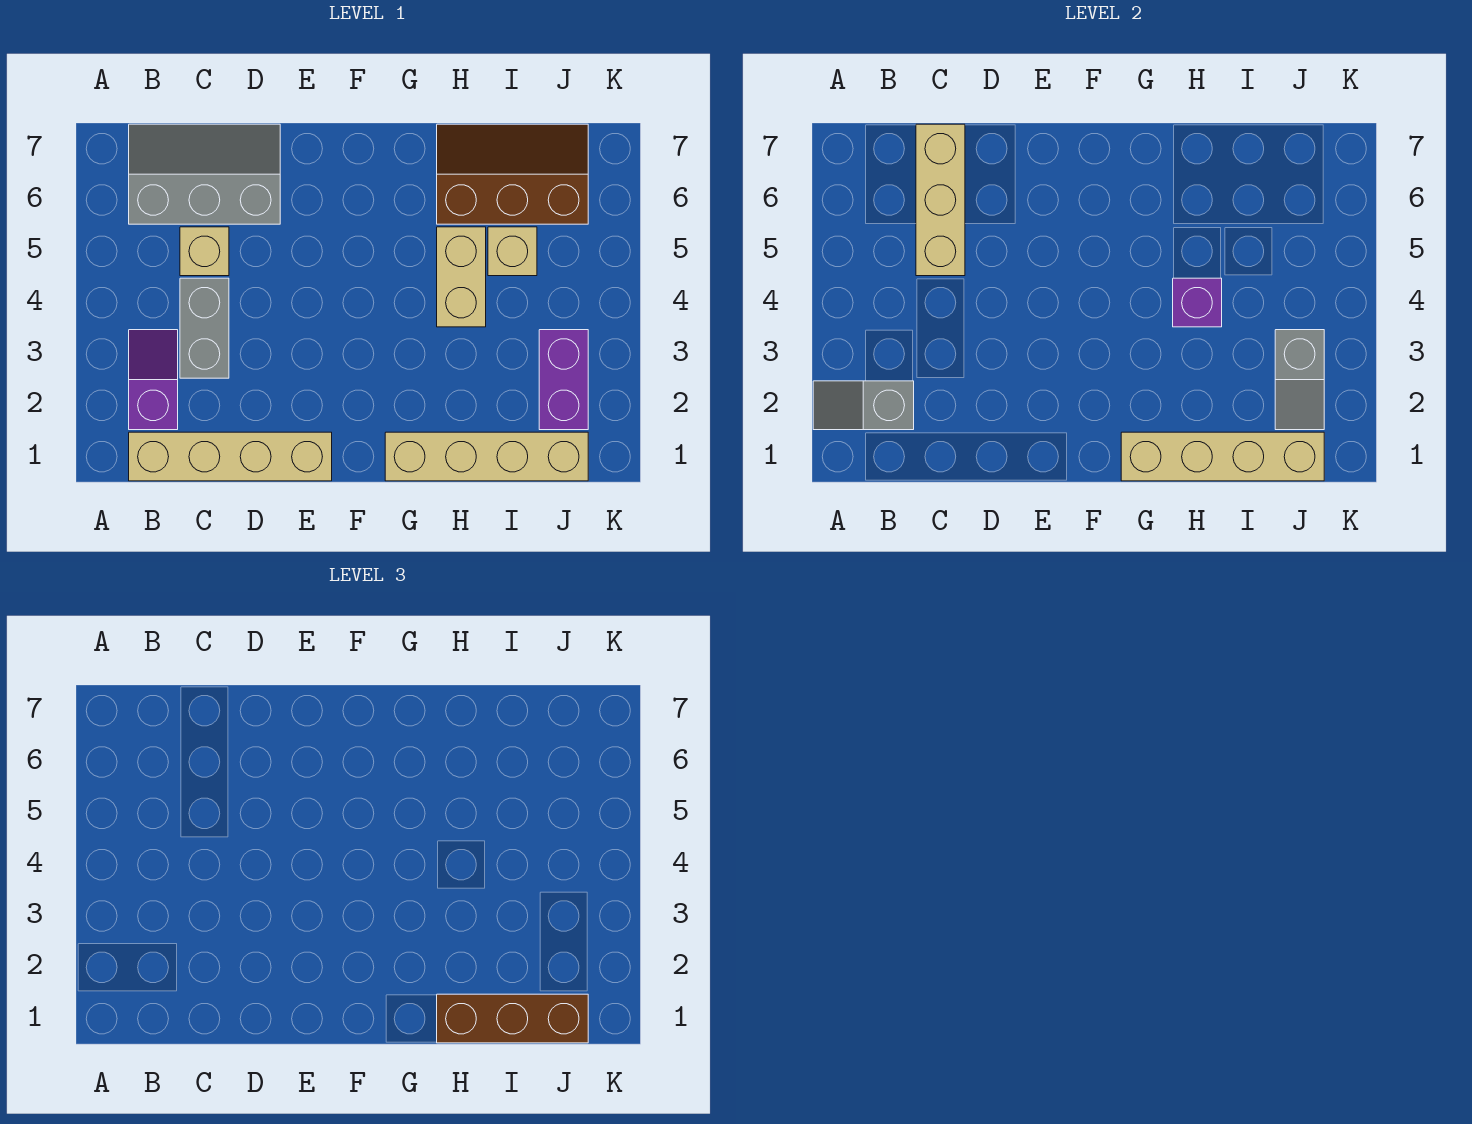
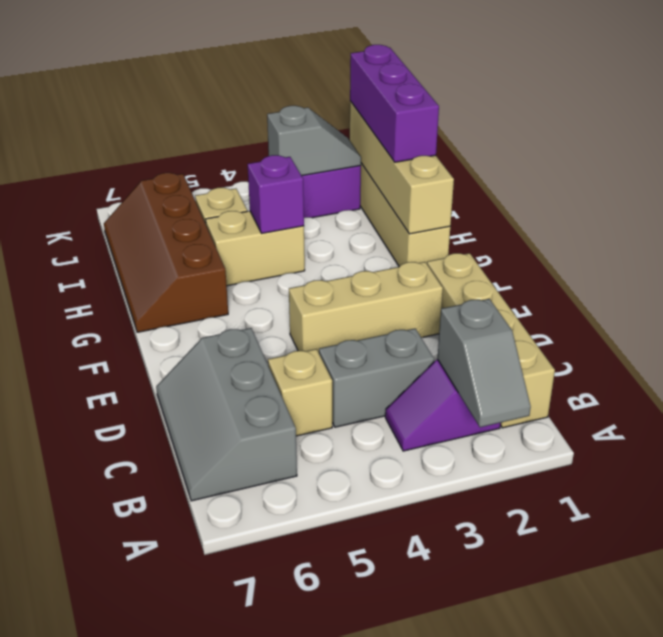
tan brick C5:C7 level 2 -> tan brick E2:E4 level 1
brown brick H1:J1 level 3 -> purple brick H1:J1 level 3
brown slope H6:J7 level 1 top 6 -> brown slope G6:J7 level 1 top 6

